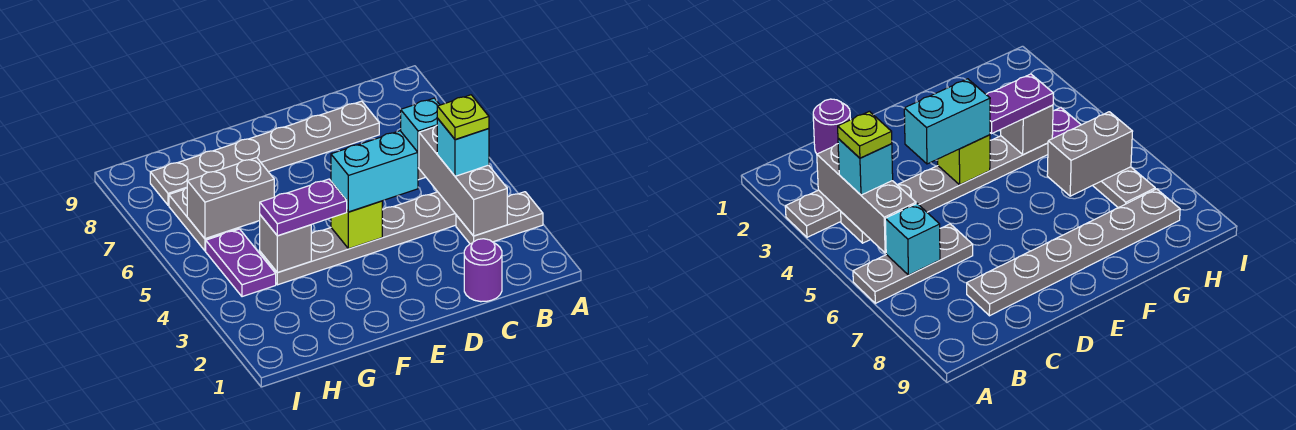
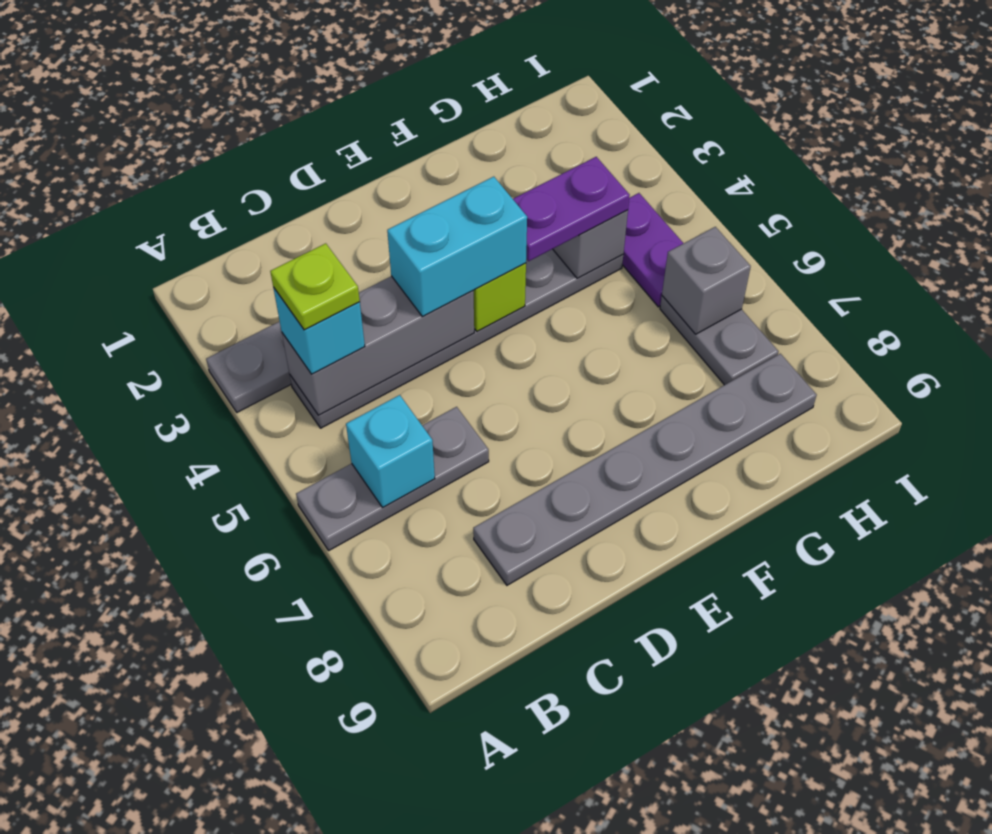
grey brick B3:B5 level 2 -> grey brick B4:D4 level 2
purple round brick C1 level 1 -> none
grey brick G6:H6 level 2 -> grey brick H6 level 2

